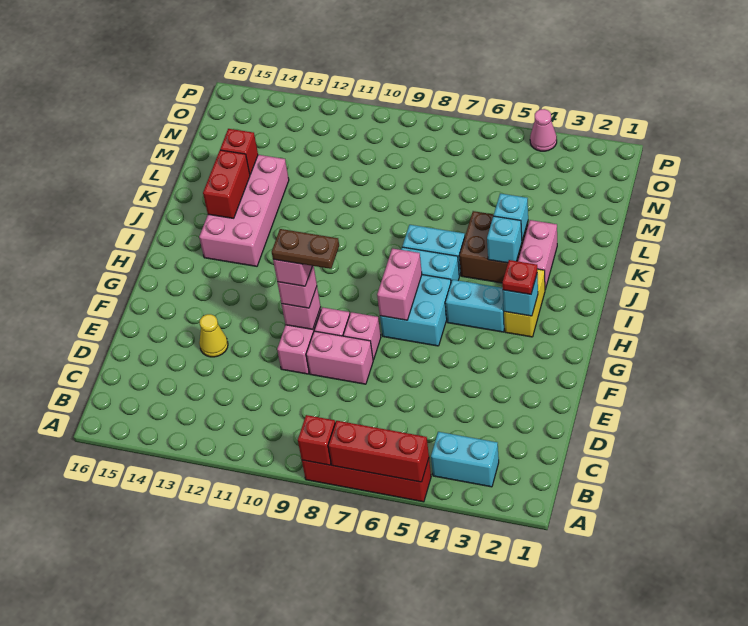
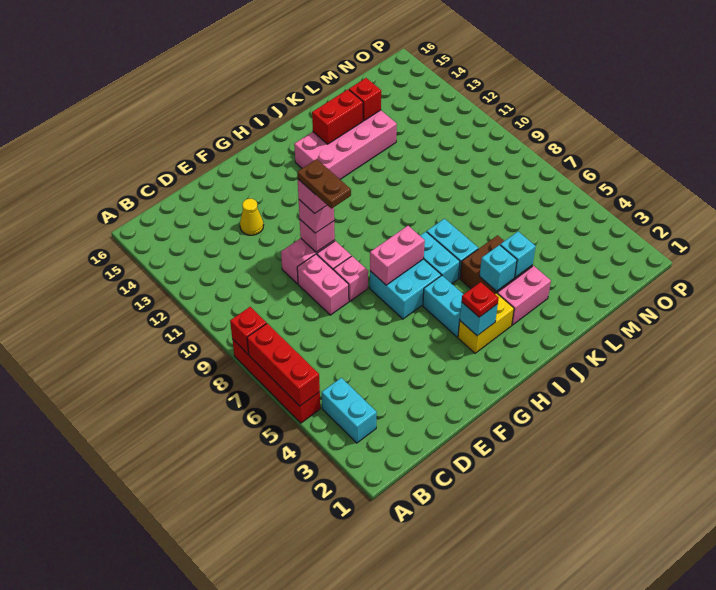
pink cone P4 level 1 -> none

